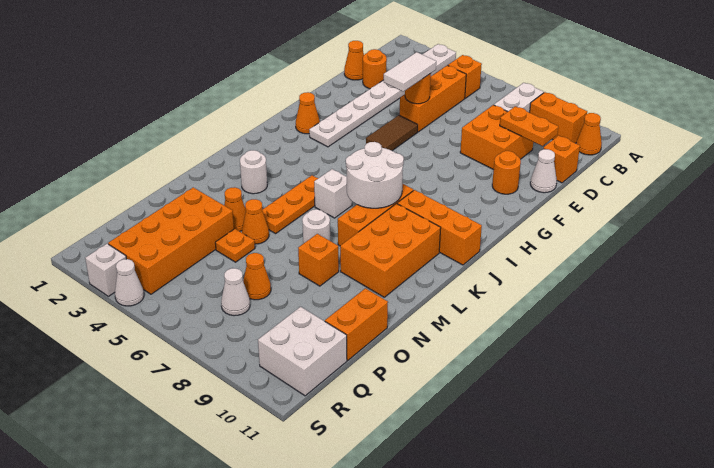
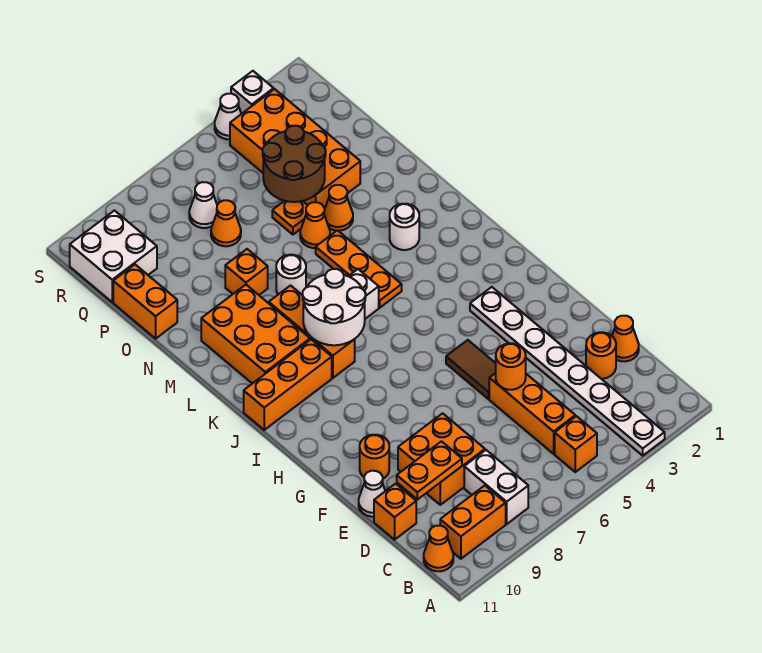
white tile E5:F5 level 3 -> none
orange cone H2 level 1 -> none
none -> brown round brick O4:P5 level 2

